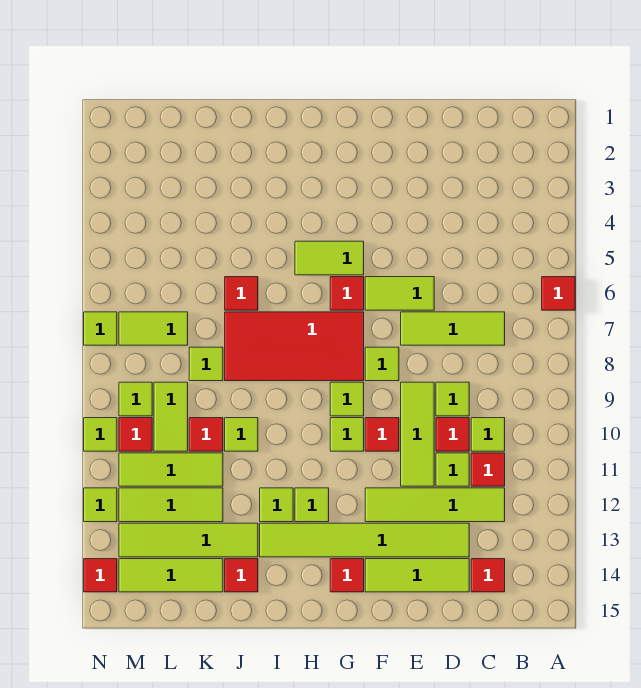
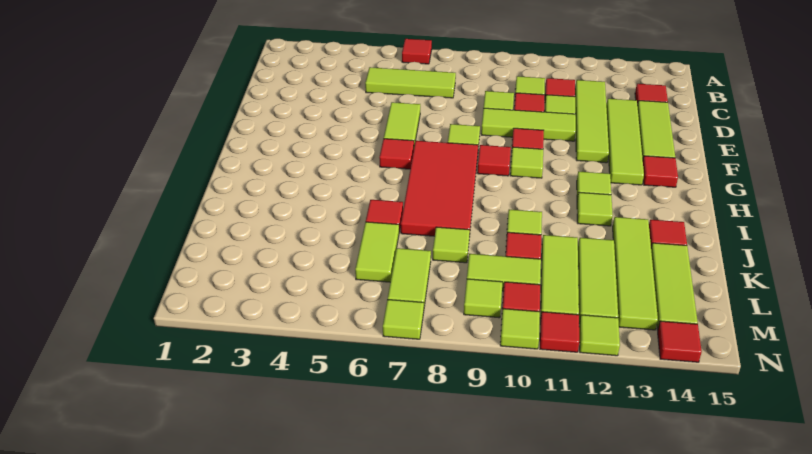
lime tile C7:E7 level 1 -> lime tile C5:C7 level 1
lime tile D13:I13 level 1 -> lime tile D13:G13 level 1
lime tile G5:H5 level 1 -> lime tile K6:L6 level 1
lime tile G9 level 1 -> red tile G9 level 1
none -> red tile N11 level 1

